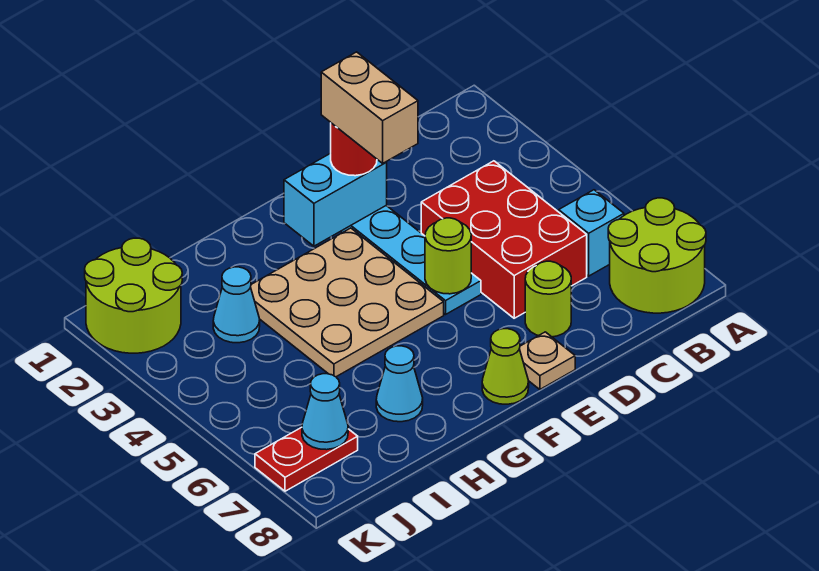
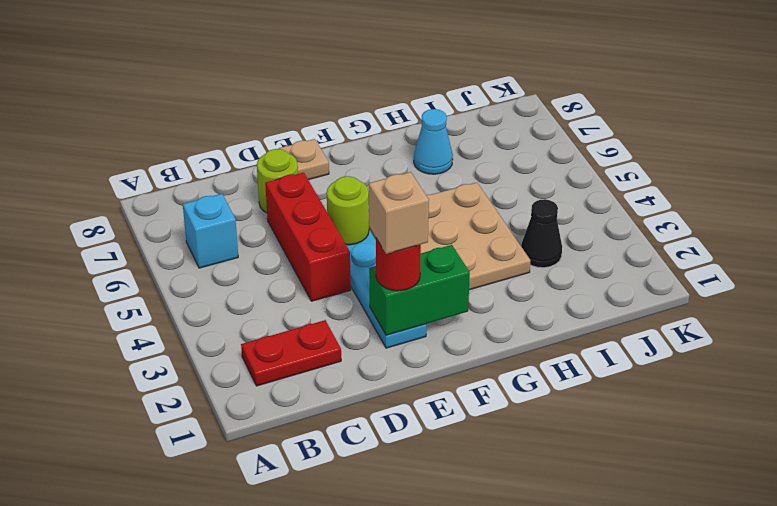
lime round brick A7:B8 level 1 -> none
red brick C4:D6 level 1 -> red brick D4:D6 level 1
cyan brick E2:F2 level 2 -> green brick E2:F2 level 2
tan brick E2:E3 level 4 -> tan brick E2 level 4
lime cone F8 level 1 -> none
cyan cone I3 level 1 -> black cone I3 level 1
lime round brick J1:K2 level 1 -> none
red plate J7:K7 level 1 -> red plate B2:C2 level 1
cyan cone J7 level 2 -> none

